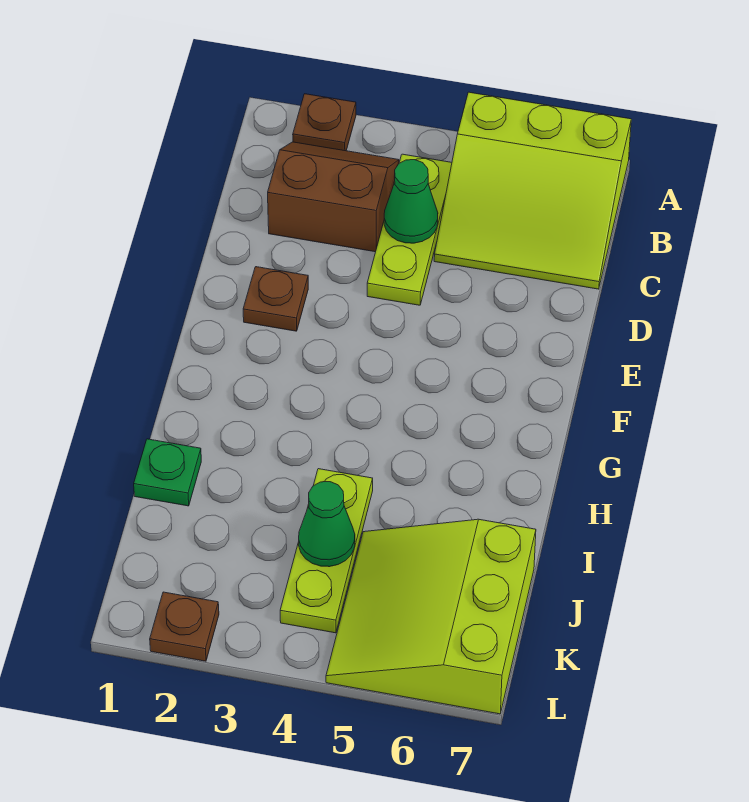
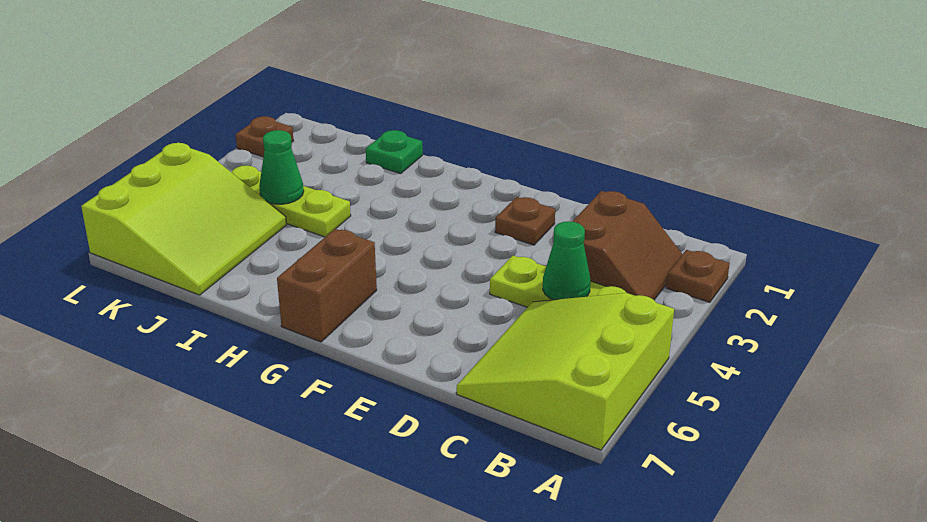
none -> brown brick G6:G7 level 1
lime slope J5:L7 level 1 top 7 -> lime slope J5:L7 level 1 top L

